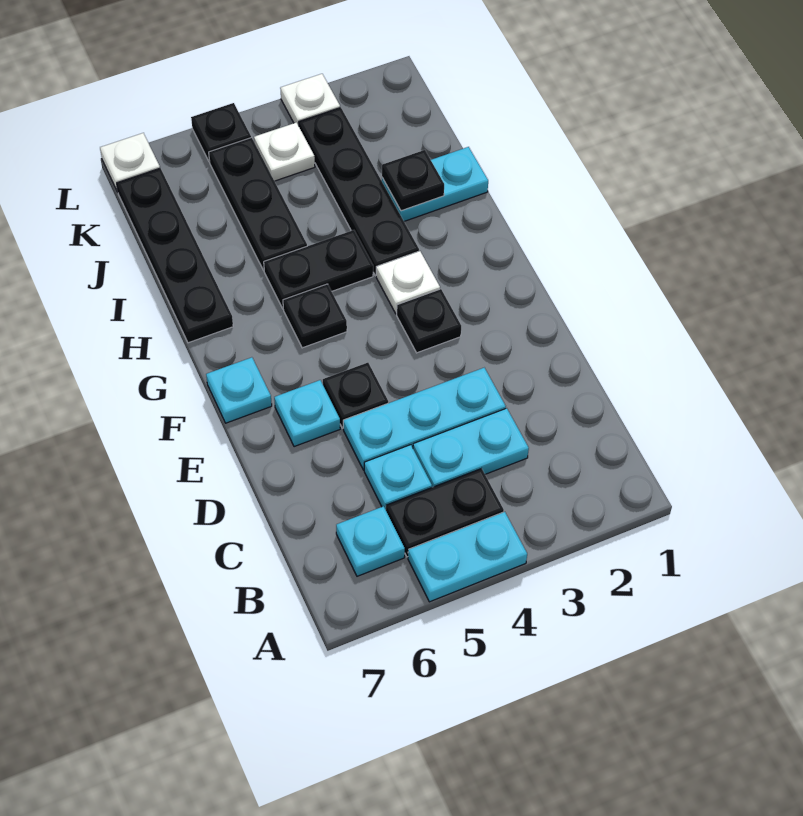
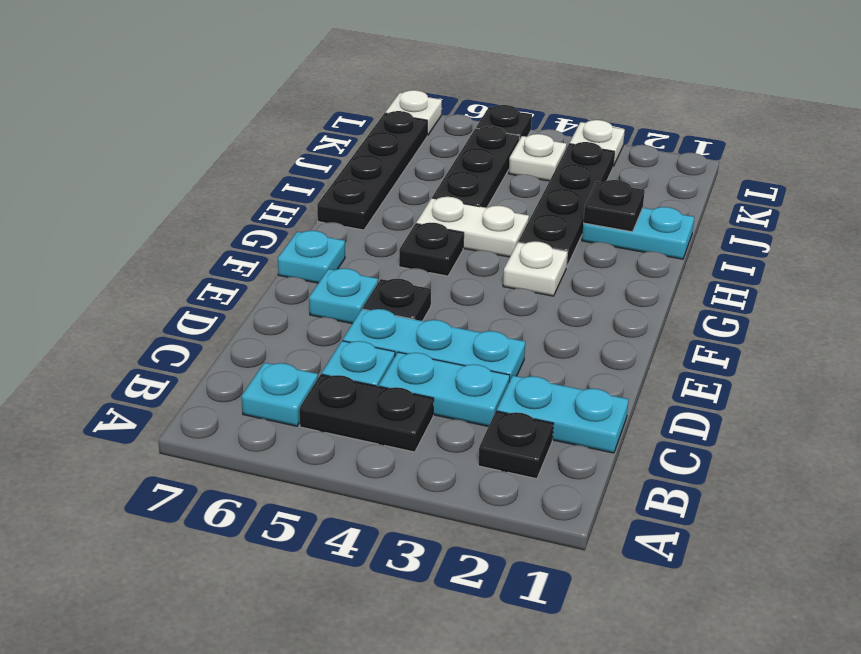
cyan plate A4:A5 level 1 -> cyan plate C1:C2 level 1
black plate F3 level 1 -> black plate B2 level 1
black plate H4:H5 level 1 -> white plate H4:H5 level 1

